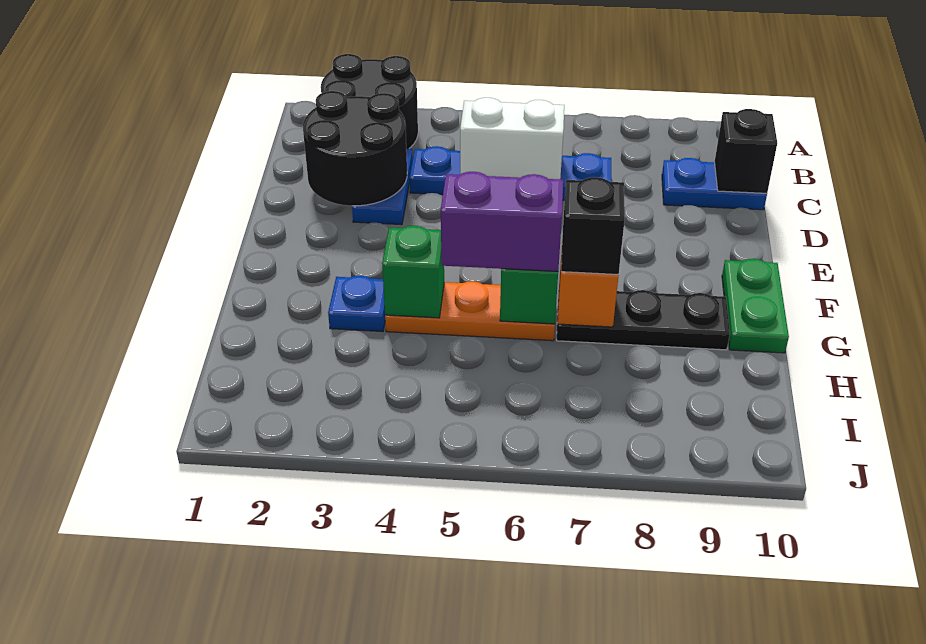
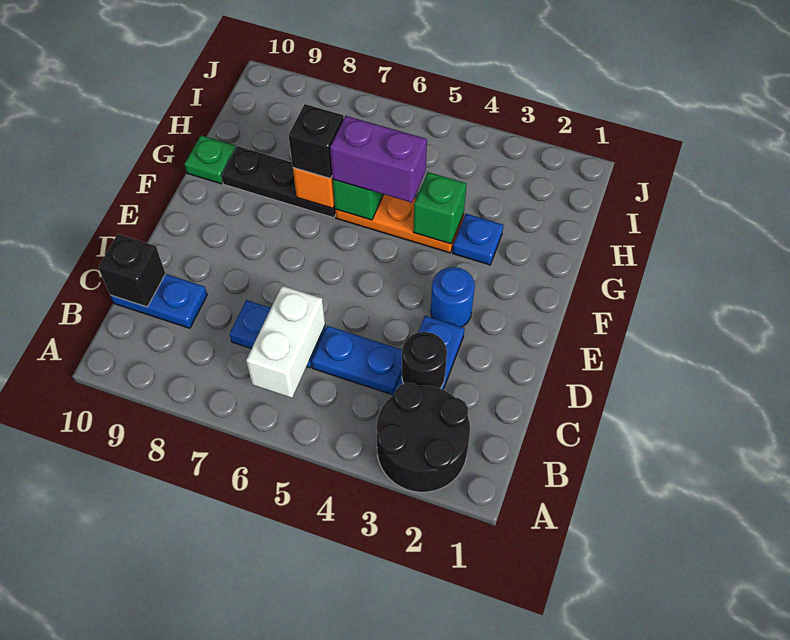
black round brick C2:D3 level 2 -> black round brick C3 level 2
white brick C5:C6 level 2 -> white brick B6:C6 level 2
none -> blue round brick E3 level 1
green plate F10:G10 level 1 -> green plate G10 level 1

